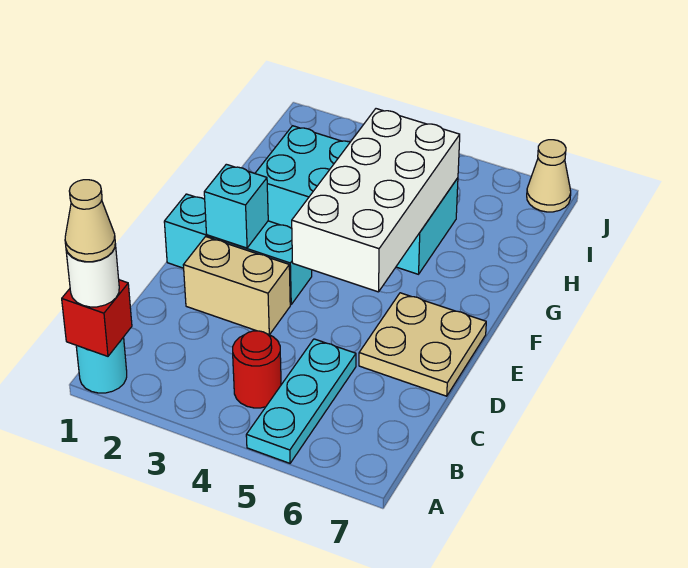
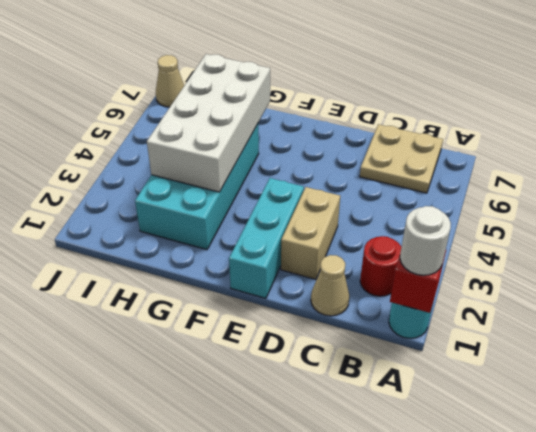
tan cone A1 level 4 -> tan cone C1 level 1
cyan plate A5:C5 level 1 -> none
red round brick B4 level 1 -> red round brick B2 level 1
tan plate D6:E7 level 1 -> tan plate B6:C7 level 1
cyan brick E2 level 2 -> none
white brick E4:H5 level 2 -> white brick G3:H6 level 2

